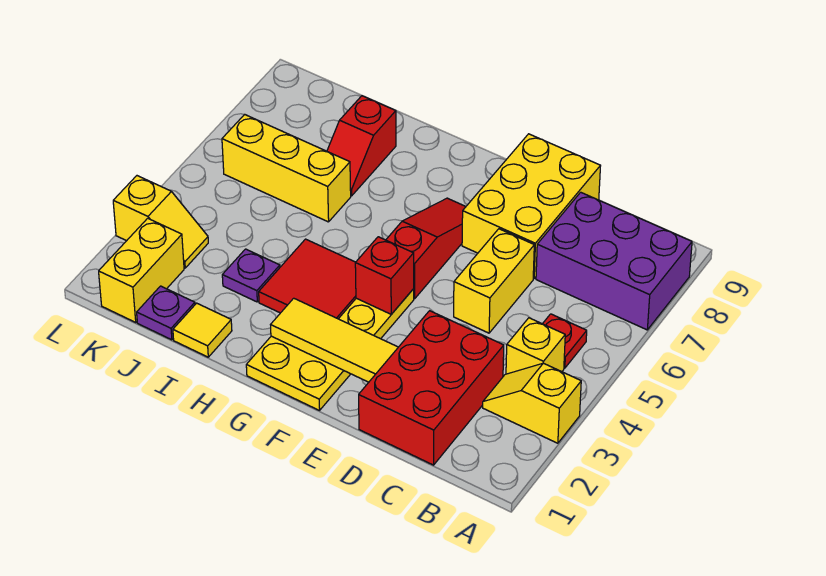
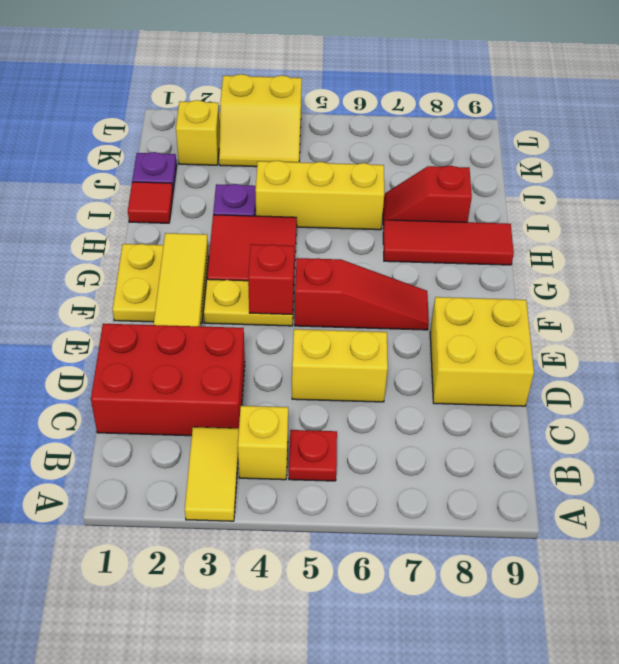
yellow slope A3:B3 level 1 top A -> yellow tile A3:B3 level 1
purple brick A7:C8 level 1 -> none
yellow brick D7:E9 level 1 -> yellow brick D8:E9 level 1
none -> red tile H7:H9 level 1
yellow tile I1 level 1 -> red tile I1 level 1
yellow brick I6:K6 level 1 -> yellow brick I4:I6 level 1
yellow brick K1:K2 level 1 -> yellow brick K2 level 1
yellow slope K3:L3 level 1 top L -> yellow slope K3:L4 level 1 top L

